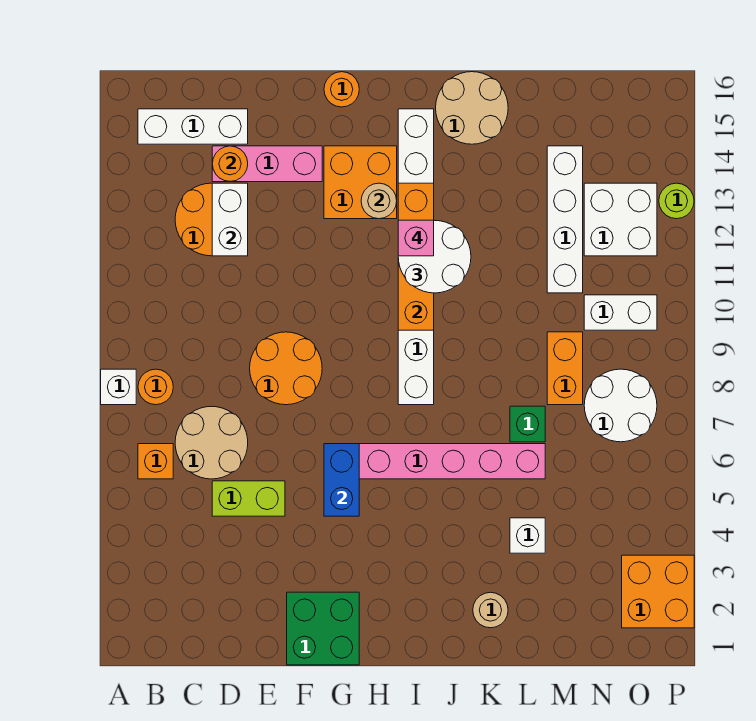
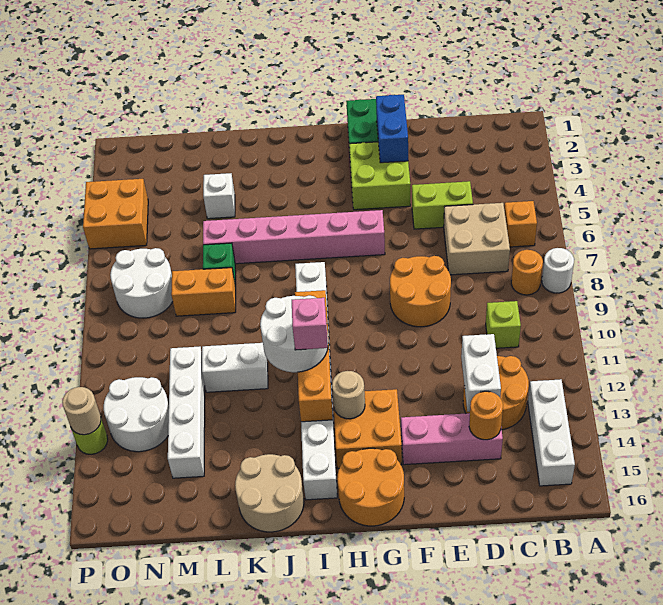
white brick A8 level 1 -> white round brick A8 level 1
white brick B15:D15 level 1 -> white brick B13:B15 level 1
tan round brick C6:D7 level 1 -> tan brick C6:D7 level 1
none -> lime brick C10 level 1
none -> lime brick F3:G4 level 1
blue brick G5:G6 level 2 -> blue brick F2:F3 level 2
orange round brick G16 level 1 -> orange round brick G15:H16 level 1
tan round brick K2 level 1 -> tan round brick P13 level 2
orange brick M8:M9 level 1 -> orange brick L8:M8 level 1
white brick N10:O10 level 1 -> white brick K11:L11 level 1
white brick N12:O13 level 1 -> white round brick N12:O13 level 1
orange brick O2:P3 level 1 -> orange brick O4:P5 level 1

